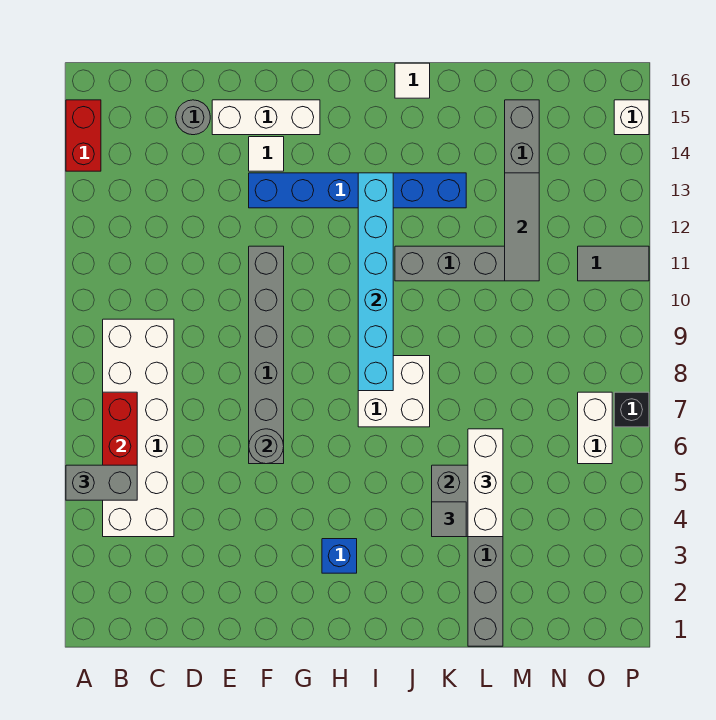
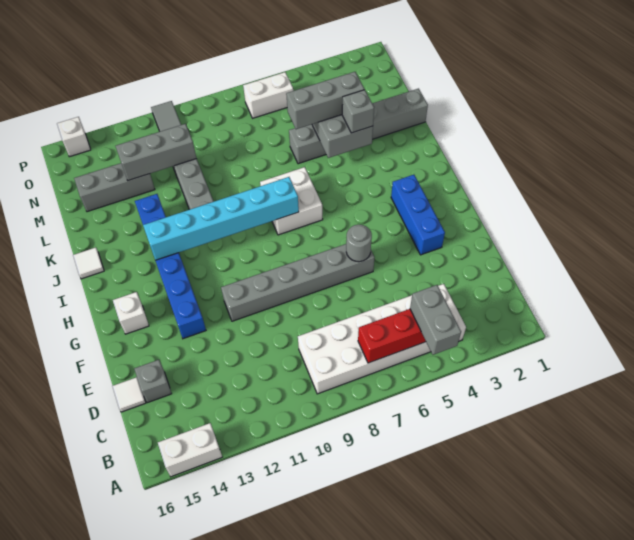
red brick A14:A15 level 1 -> white brick A14:A15 level 1
grey round brick D15 level 1 -> grey brick D15 level 1
white brick E15:G15 level 1 -> white brick G15 level 1
white tile F14 level 1 -> white tile D16 level 1
blue brick H3 level 1 -> blue brick F3:H3 level 1
grey tile K4 level 3 -> grey brick K4 level 3
white brick L4:L6 level 3 -> grey brick L4:L6 level 3
grey tile M11:M13 level 2 -> grey brick M11:M13 level 2
black brick P7 level 1 -> none

